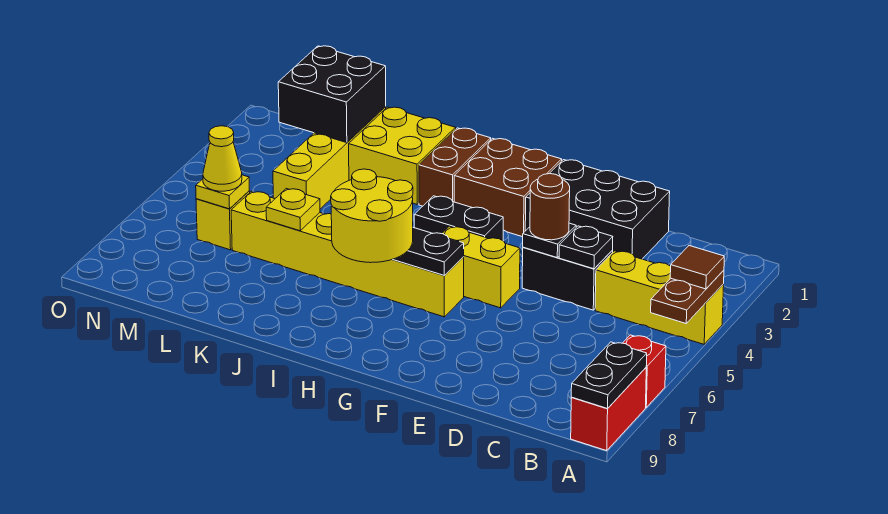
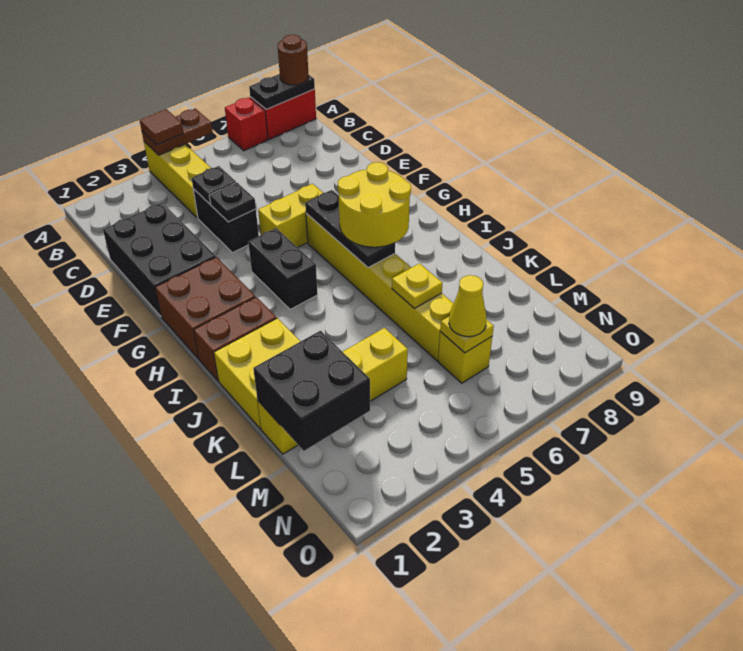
brown round brick E4 level 3 -> brown round brick A9 level 3
yellow brick F5:G5 level 1 -> yellow brick F5:F6 level 1

